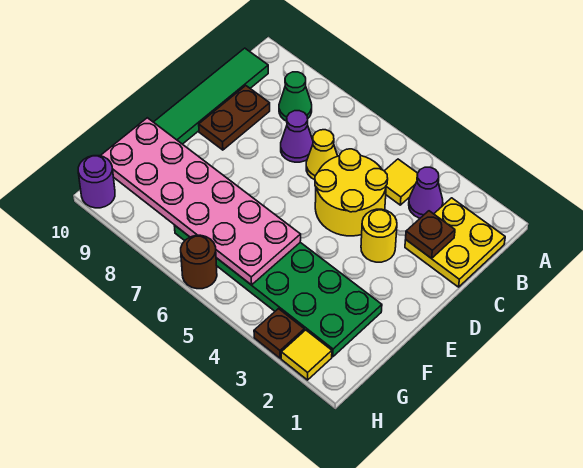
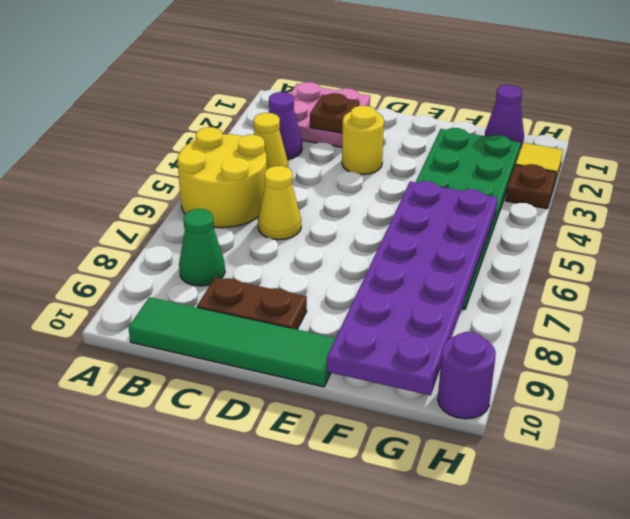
yellow plate B1:C2 level 1 -> pink plate B1:C2 level 1
yellow tile B4 level 1 -> yellow cone B4 level 1
yellow round brick C4:D5 level 1 -> yellow round brick A5:B6 level 1
purple cone C7 level 1 -> purple cone G1 level 1
pink plate F5:G10 level 2 -> purple plate F5:G10 level 2
brown round brick H6 level 1 -> none

